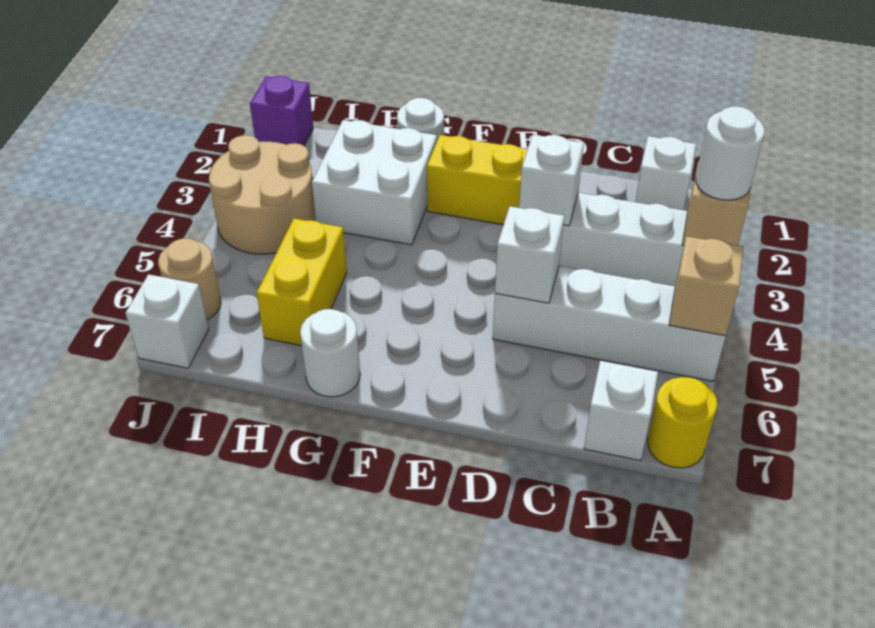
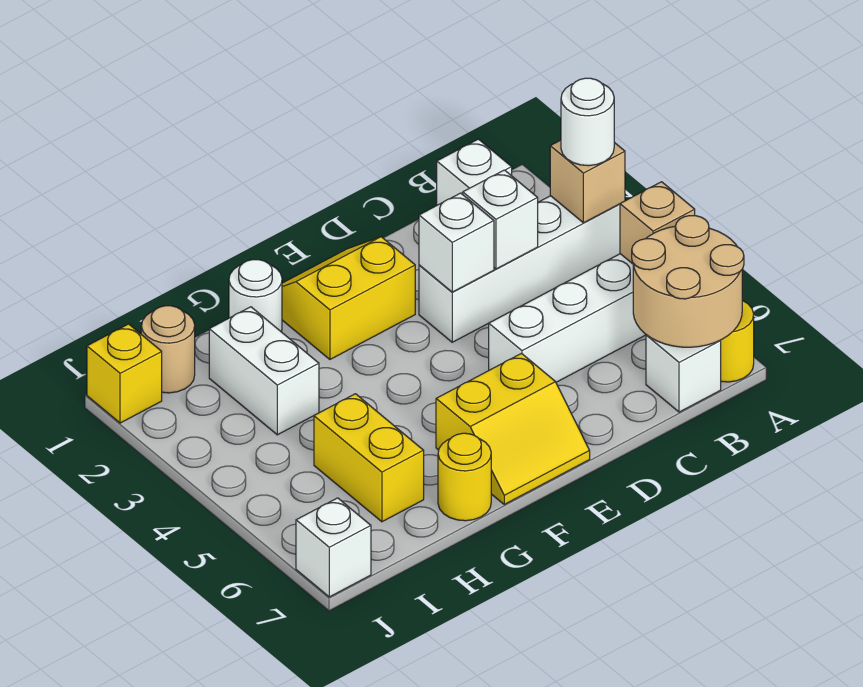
white brick D5 level 2 -> white brick C3 level 2
none -> yellow slope E6:F7 level 1 top 6
white brick G2:H3 level 1 -> white brick H2:H3 level 1
white round brick G7 level 1 -> yellow round brick G7 level 1
tan round brick I3:J4 level 1 -> tan round brick A6:B7 level 2
purple brick J1 level 1 -> yellow brick J1 level 1
tan round brick J6 level 1 -> tan round brick I1 level 1

